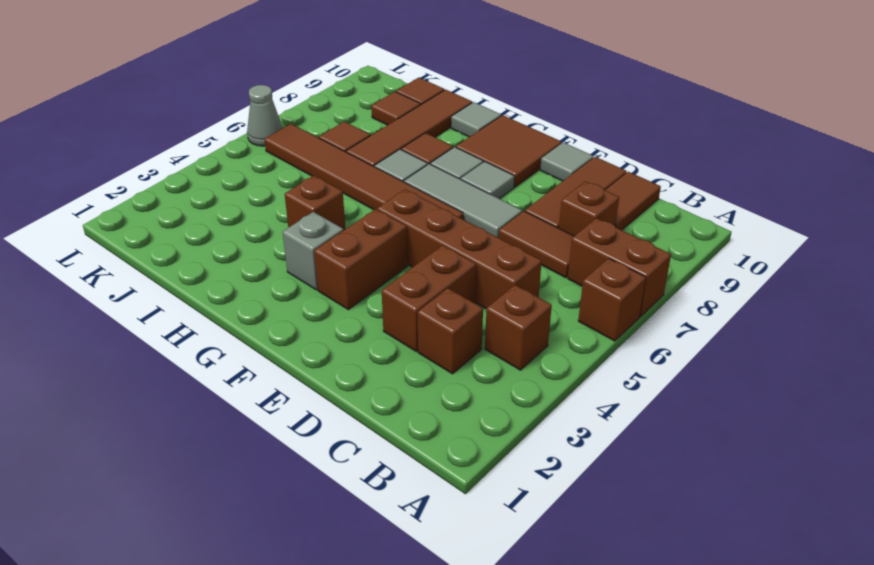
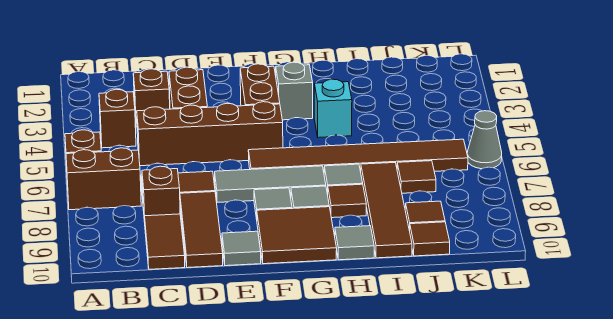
brown brick H4 level 1 -> cyan brick H4 level 1

